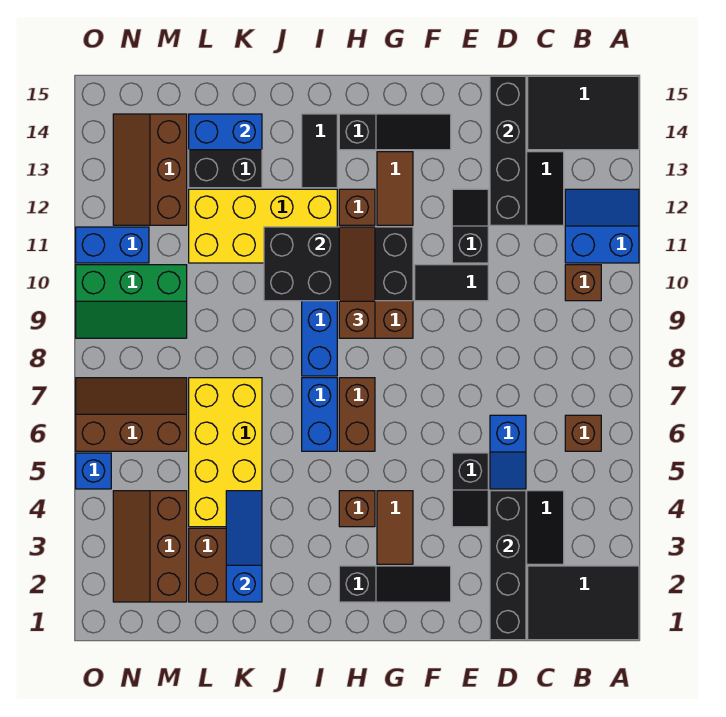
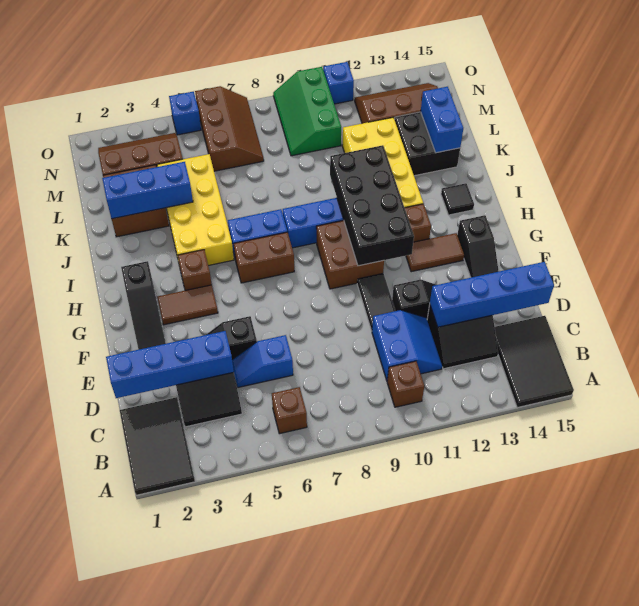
blue slope A11:B12 level 1 top 11 -> blue slope C10:D11 level 1 top 10
black brick D1:D4 level 2 -> blue brick D1:D4 level 2
black brick D12:D15 level 2 -> blue brick D12:D15 level 2
black slope F14:H14 level 1 top H -> black slope F14:G14 level 1 top G
brown slope H9:H11 level 3 top 9 -> none
black tile I13:I14 level 1 -> black tile I14 level 1
blue slope K2:K4 level 2 top 2 -> blue brick K2:K4 level 2
yellow brick K4:L7 level 1 -> yellow brick I4:L5 level 1
blue brick N11:O11 level 1 -> blue brick O11 level 1

